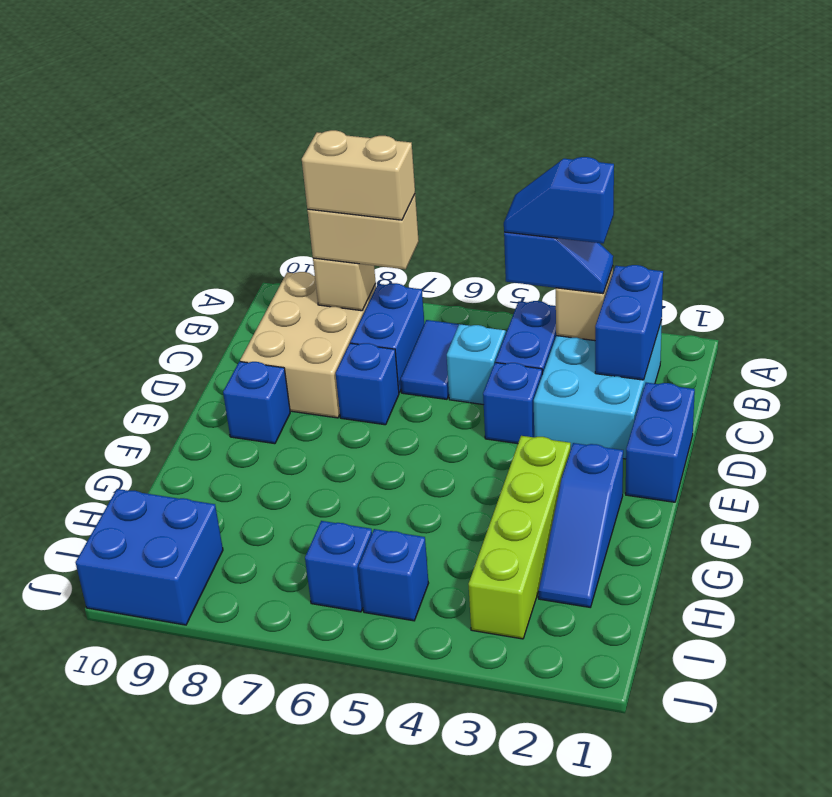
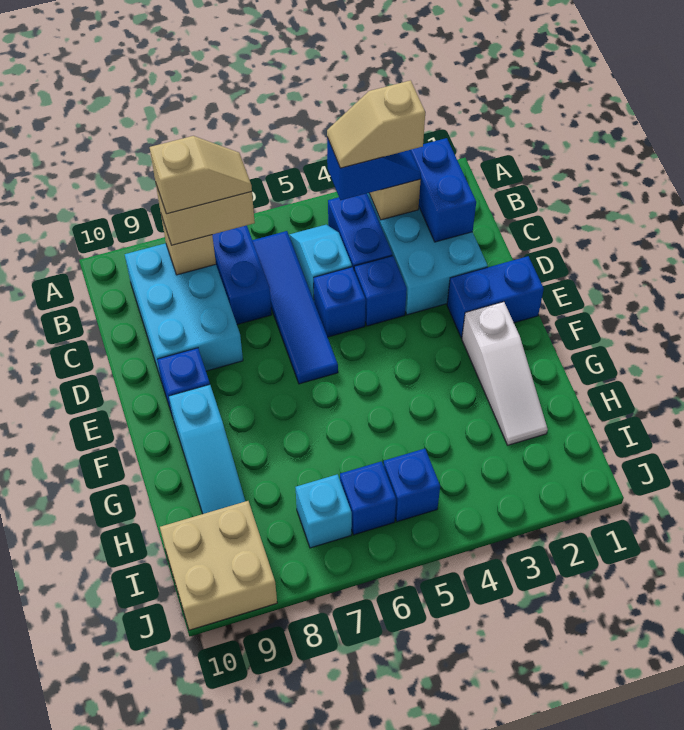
blue slope B3:B4 level 4 top 3 -> tan slope B3:B4 level 4 top 3
blue tile B6:C6 level 1 -> blue tile B6:E6 level 1
tan brick B7:B8 level 4 -> tan slope B7:B8 level 4 top 8
tan brick B8:D9 level 1 -> cyan brick B8:D9 level 1
blue brick D1:E1 level 1 -> blue brick E1:E2 level 1
blue brick D7 level 1 -> blue brick D5 level 1
blue slope F2:H2 level 1 top F -> white slope F2:H2 level 1 top F
lime brick F3:I3 level 1 -> none
none -> cyan slope F9:H9 level 1 top F
none -> cyan brick I7 level 1
blue brick I9:J10 level 1 -> tan brick I9:J10 level 1

